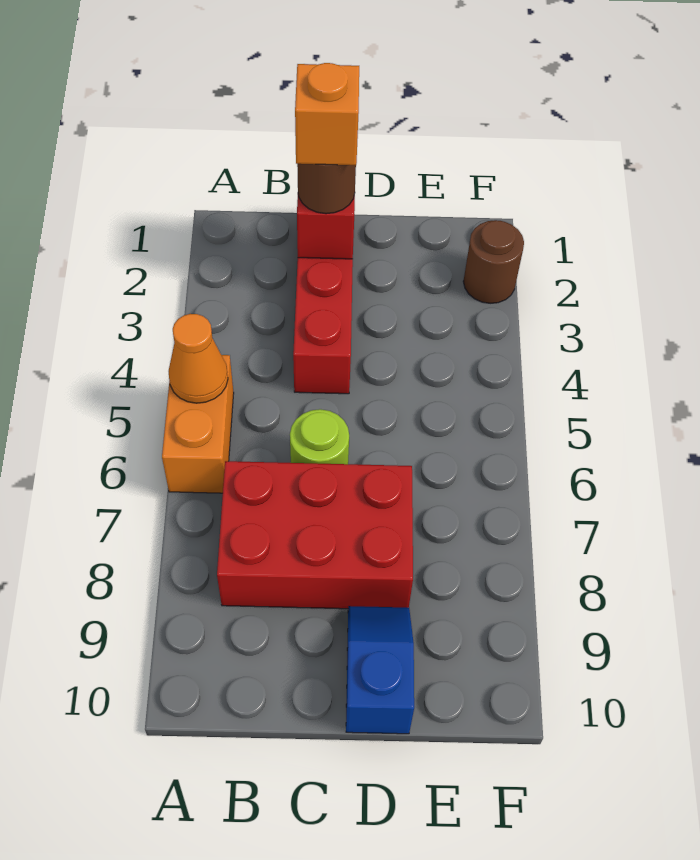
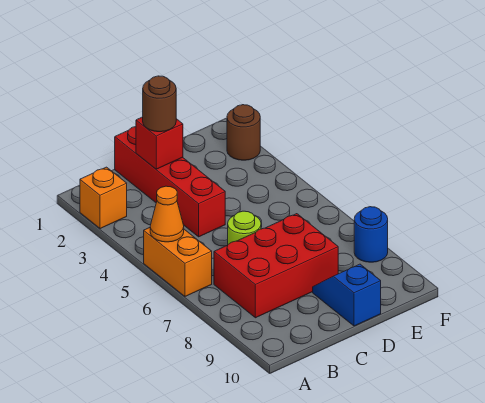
orange brick C2 level 4 -> orange brick A2 level 1
none -> blue round brick F8 level 1

